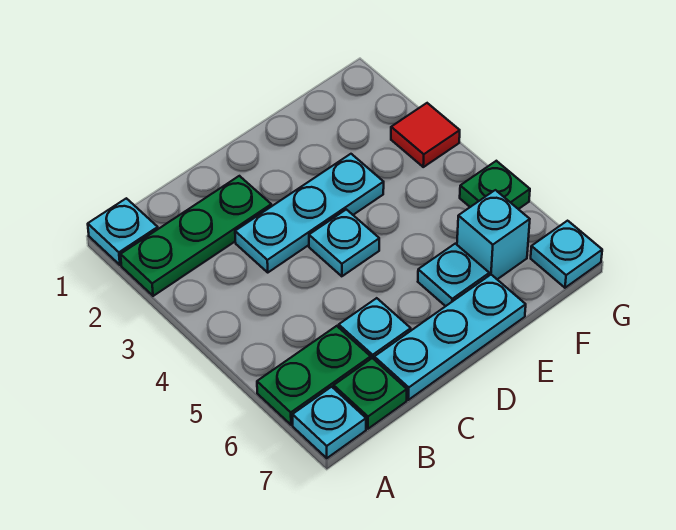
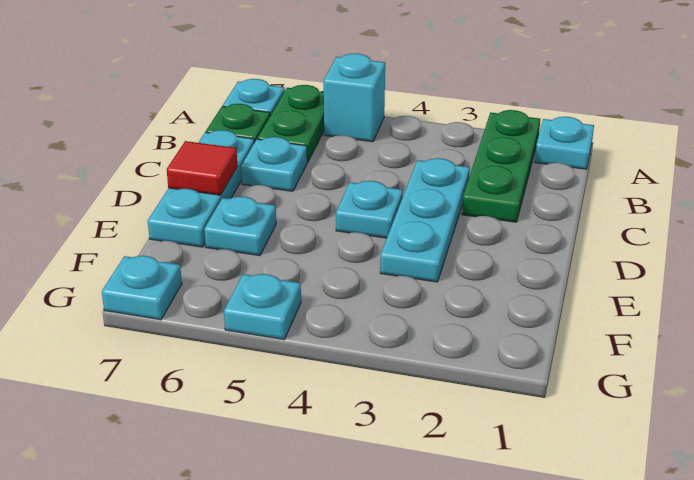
cyan brick F6 level 1 -> cyan brick A5 level 1
red tile G3 level 1 -> red tile D7 level 2
green plate G5 level 1 -> cyan plate G5 level 1

